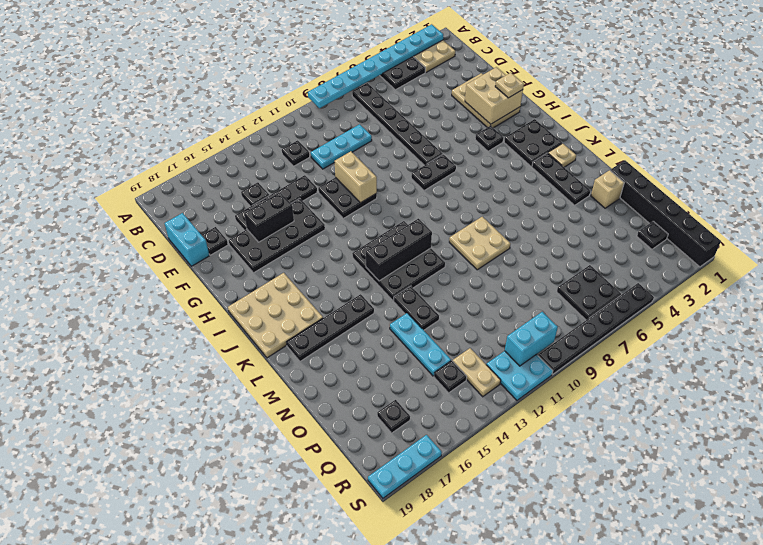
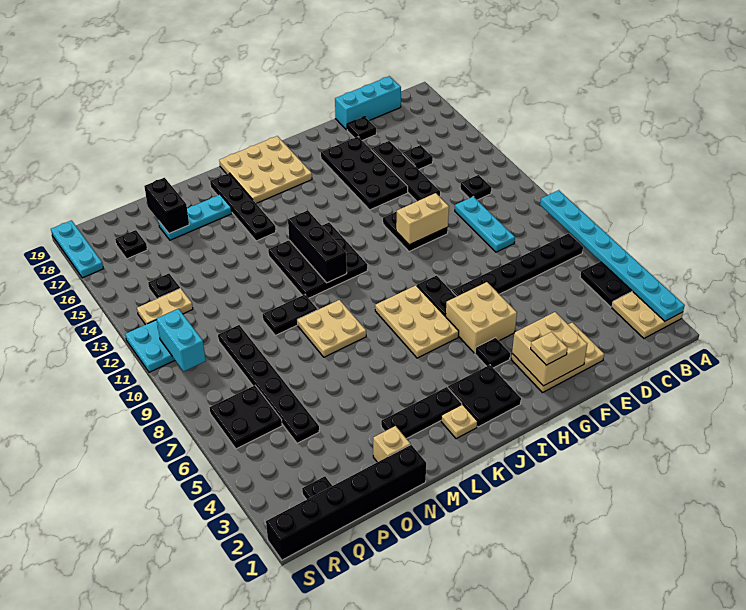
cyan brick D19:E19 level 1 -> cyan brick C19:E19 level 1
black brick F15:F16 level 2 -> black brick O17:O18 level 2
none -> tan brick G5:H6 level 1
none -> tan plate I6:J8 level 1
black plate M13:N13 level 1 -> black plate M10:N10 level 1
cyan plate N14:P14 level 1 -> cyan plate M17:O17 level 1
black plate S5:S10 level 1 -> black plate P5:P10 level 1

